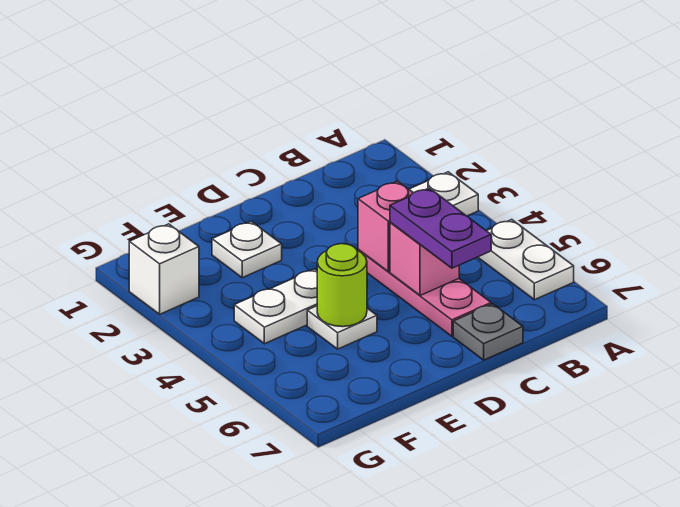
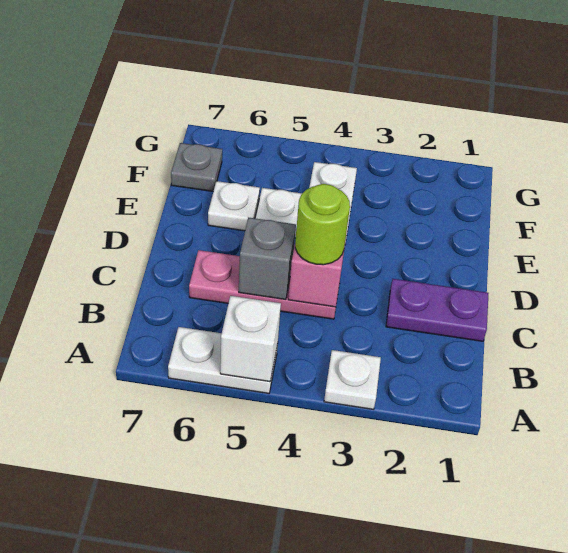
pink brick C5 level 2 -> grey brick C5 level 2
purple plate C5:C6 level 3 -> purple plate C1:C2 level 1
grey plate C7 level 1 -> grey plate F7 level 1
white plate E2 level 1 -> white plate E6 level 1
lime round brick E5 level 2 -> lime round brick C4 level 3
white brick G2 level 1 -> white brick A5 level 2

